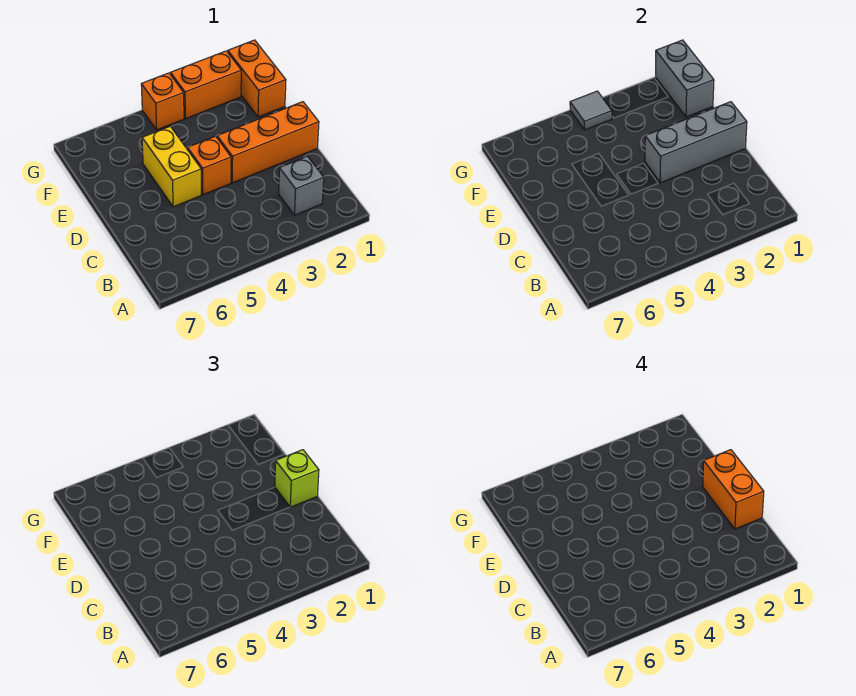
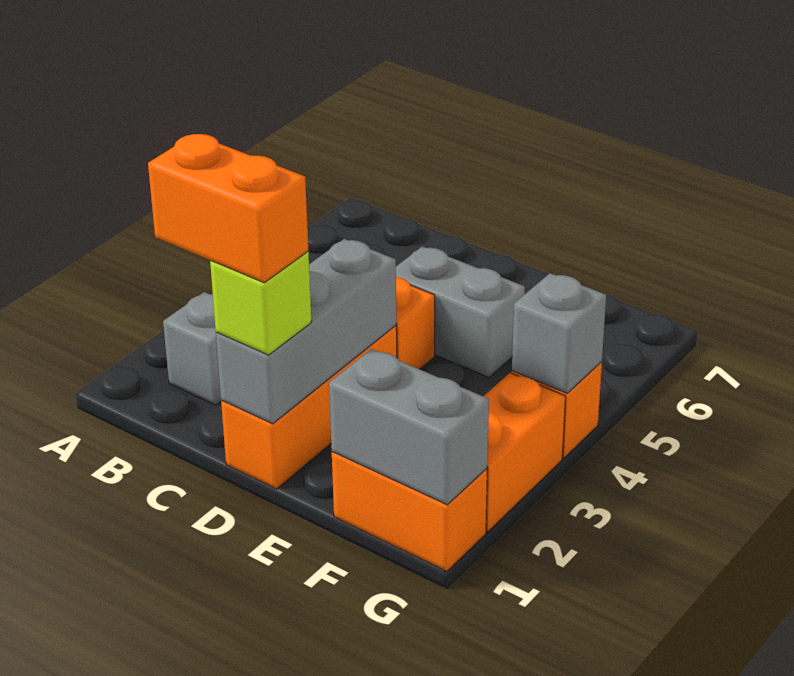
yellow brick D5:E5 level 1 -> grey brick D5:E5 level 1
grey tile G4 level 2 -> grey brick G4 level 2

